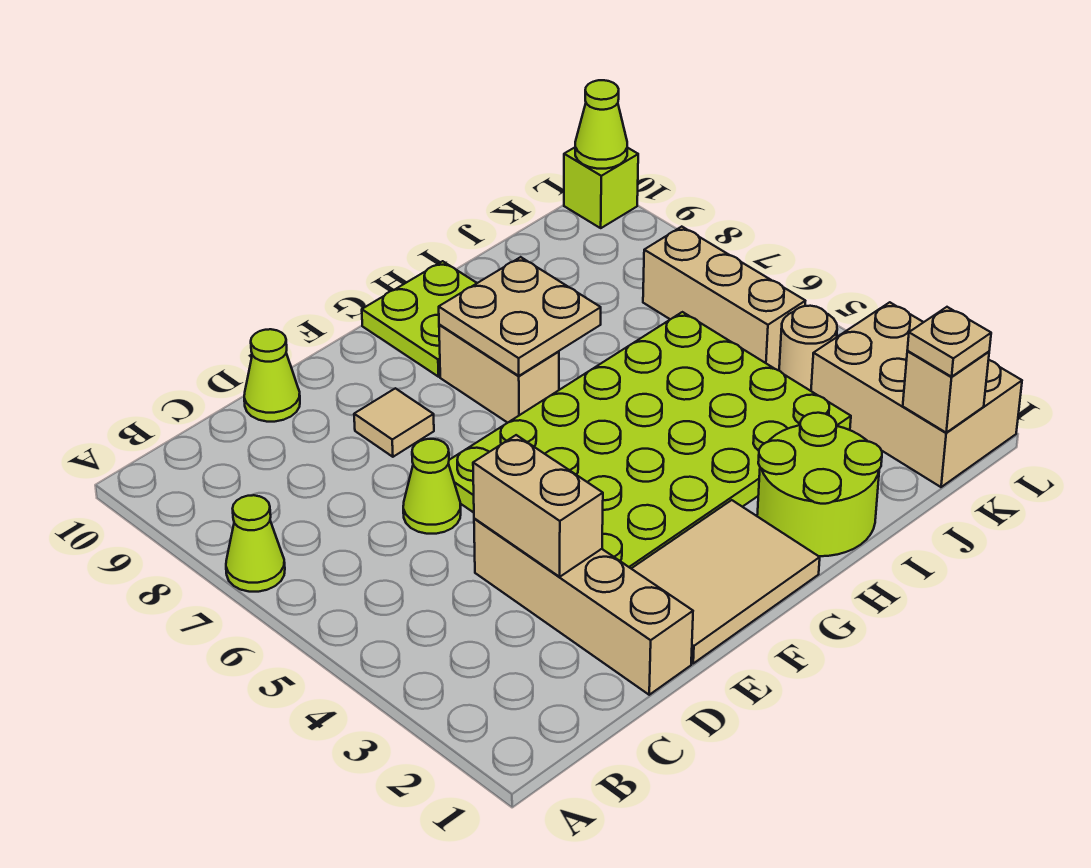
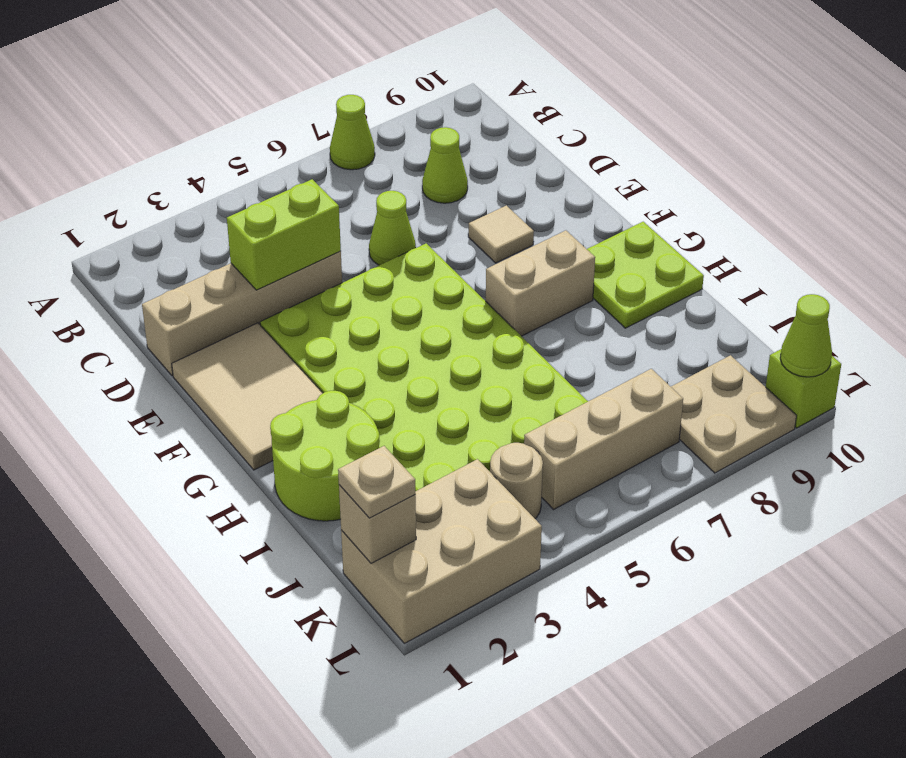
tan brick D3:D4 level 2 -> lime brick D3:D4 level 2
lime cone D10 level 1 -> lime cone C8 level 1
tan plate G7:H8 level 2 -> tan plate K8:L9 level 1

